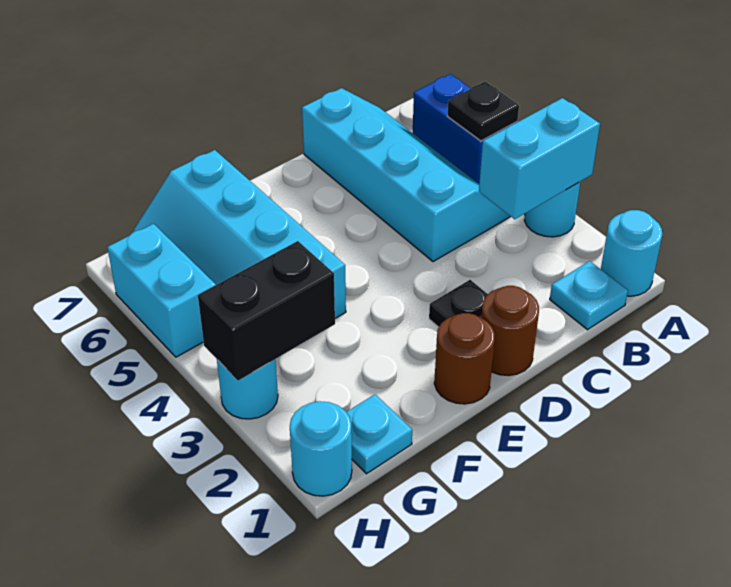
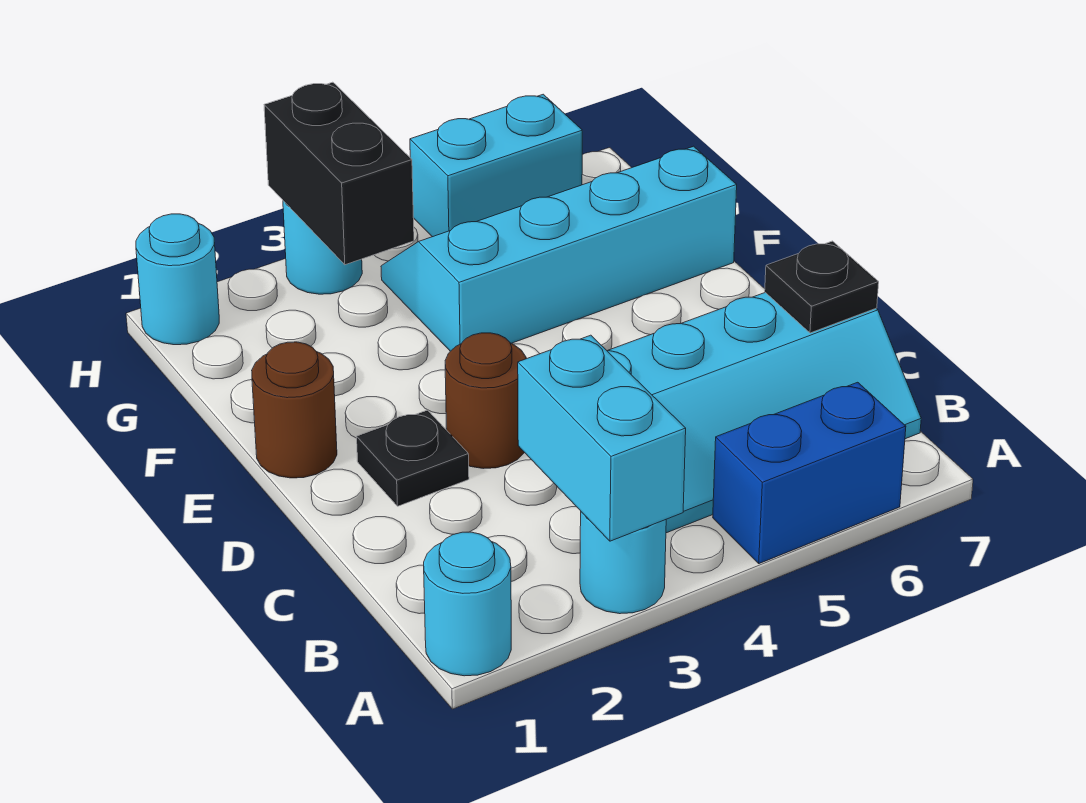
black plate A5 level 2 -> black plate C7 level 2
cyan plate B1 level 1 -> none
brown round brick D1 level 1 -> brown round brick D3 level 1
cyan plate G1 level 1 -> none

